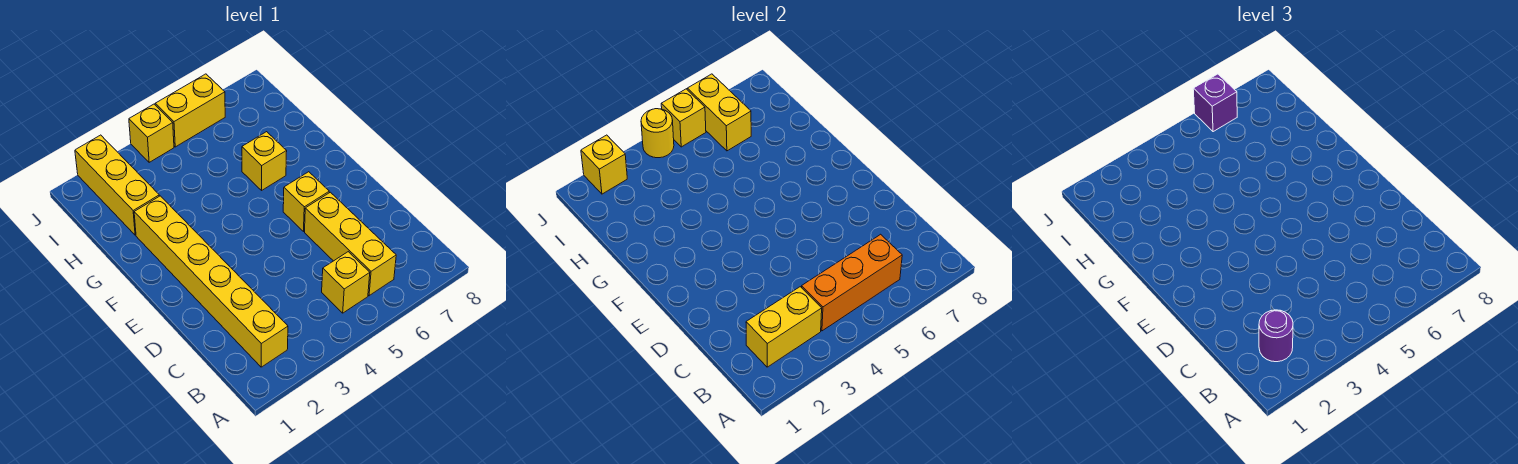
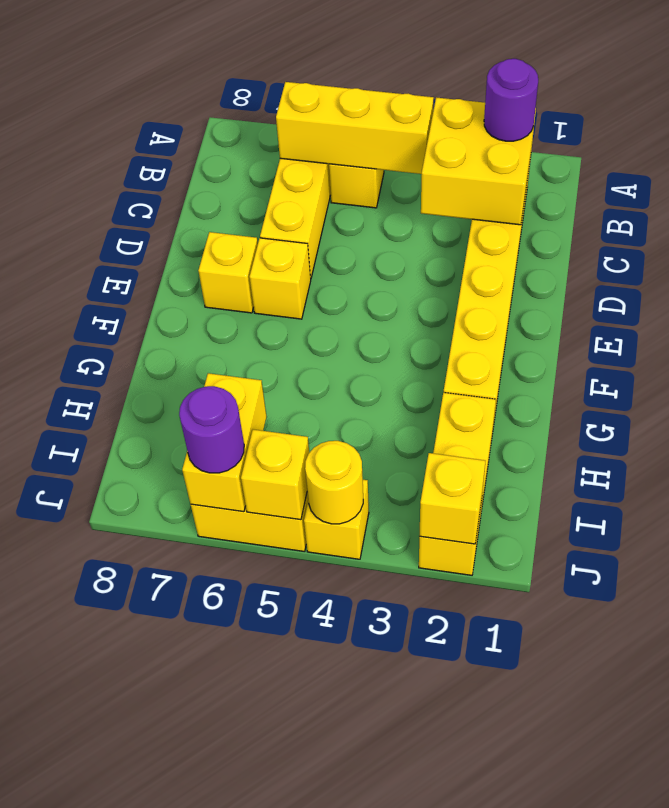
yellow brick B2:B3 level 2 -> yellow brick B2:C3 level 2
orange brick B4:B6 level 2 -> yellow brick B4:B6 level 2
yellow brick G6 level 1 -> yellow brick E7 level 1
purple brick J6 level 3 -> purple round brick J6 level 3

